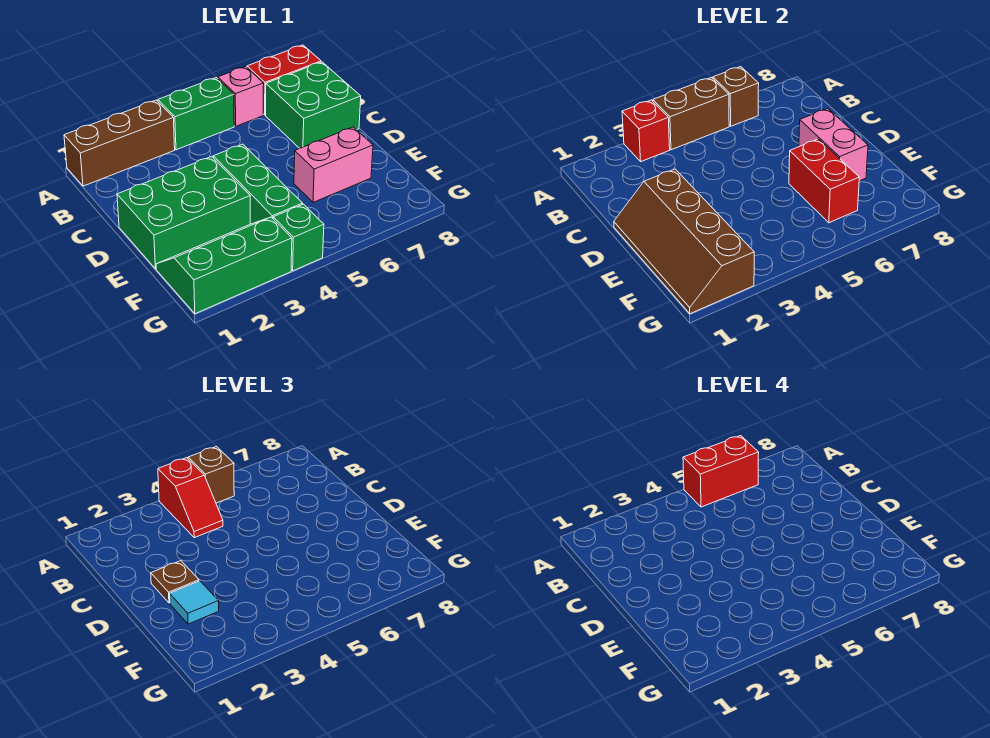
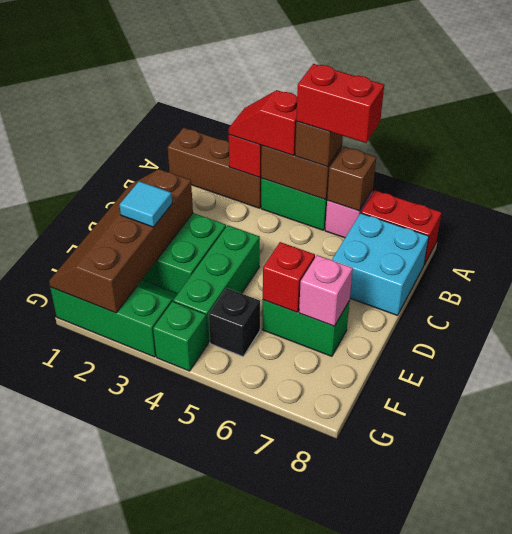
red slope A4:B4 level 3 top A -> red slope A3:A4 level 3 top 4
green brick B7:C8 level 1 -> cyan brick B7:C8 level 1
brown plate D2 level 3 -> none
pink brick D7:E7 level 2 -> pink brick E7 level 2
pink brick E6:E7 level 1 -> green brick E6:E7 level 1
red brick E6:F6 level 2 -> red brick E6 level 2
none -> black brick F5 level 1

